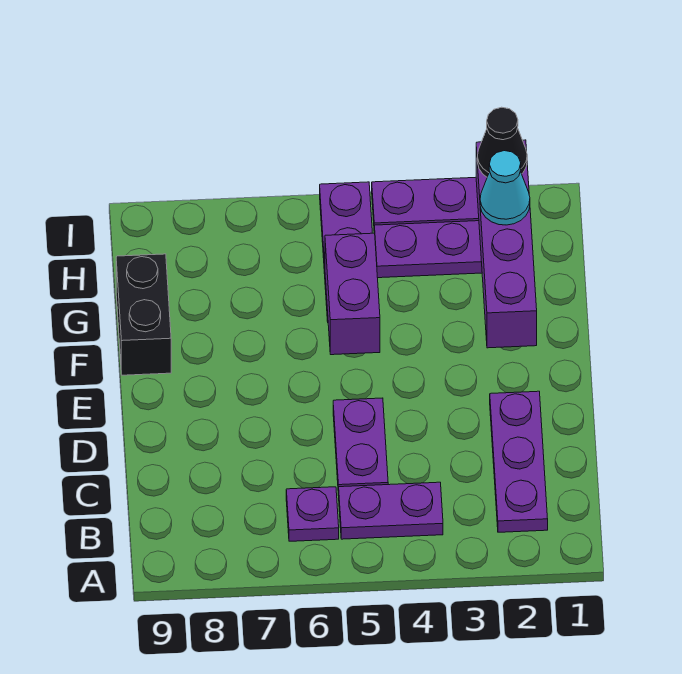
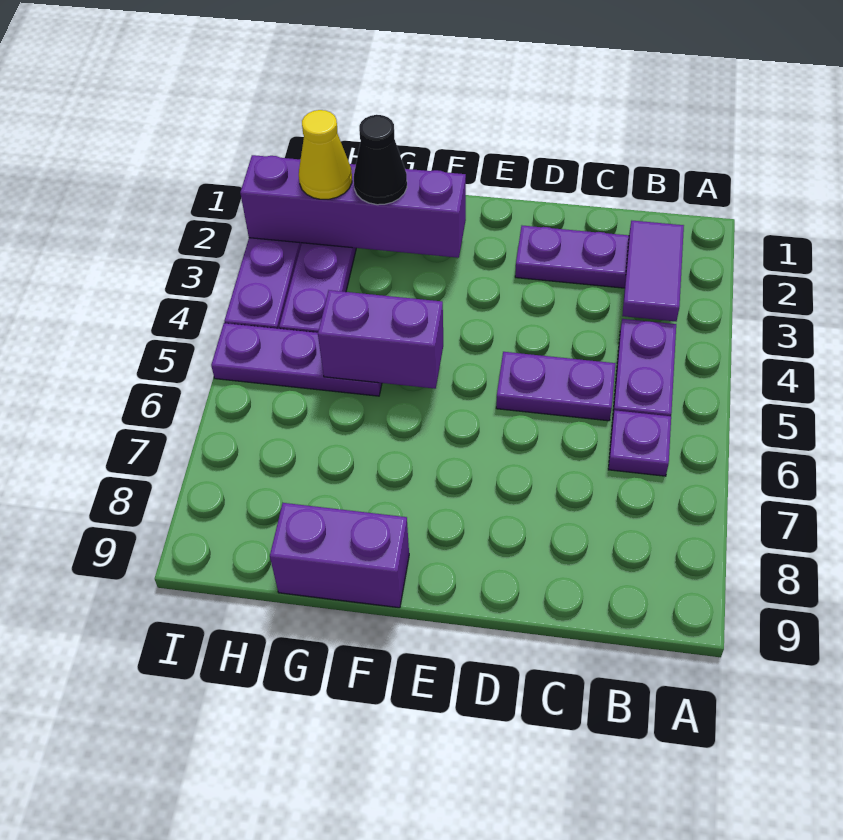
none -> purple tile B2:B3 level 2
black brick F9:G9 level 1 -> purple brick F9:G9 level 1
cyan cone H2 level 3 -> yellow cone H2 level 3
black cone I2 level 3 -> black cone G2 level 3

